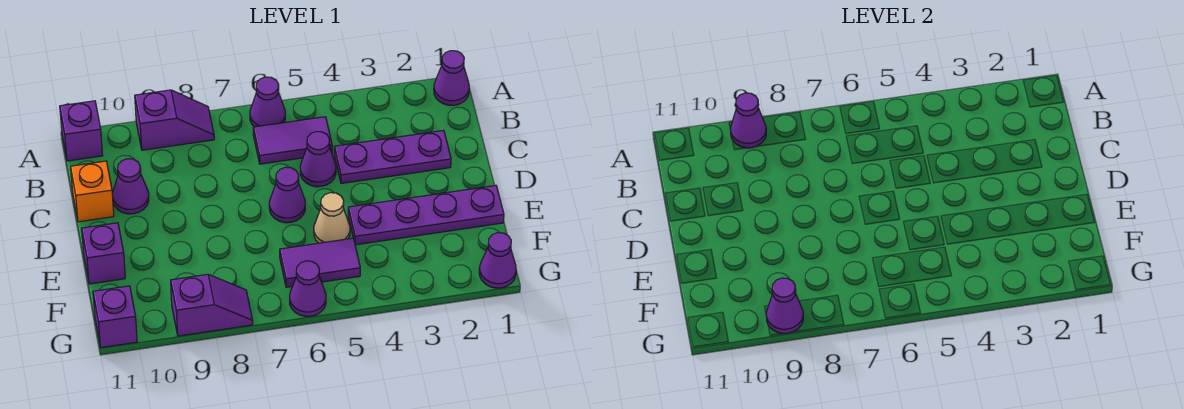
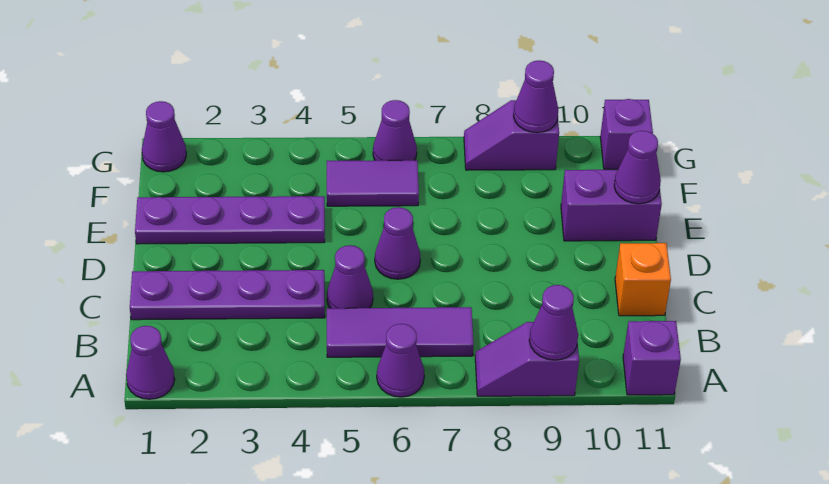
purple tile B5:B6 level 1 -> purple tile B5:B7 level 1
purple plate C2:C4 level 1 -> purple plate C1:C4 level 1
purple cone C10 level 1 -> purple cone E11 level 2
tan cone E5 level 1 -> none
purple brick E11 level 1 -> purple brick E10:E11 level 1

